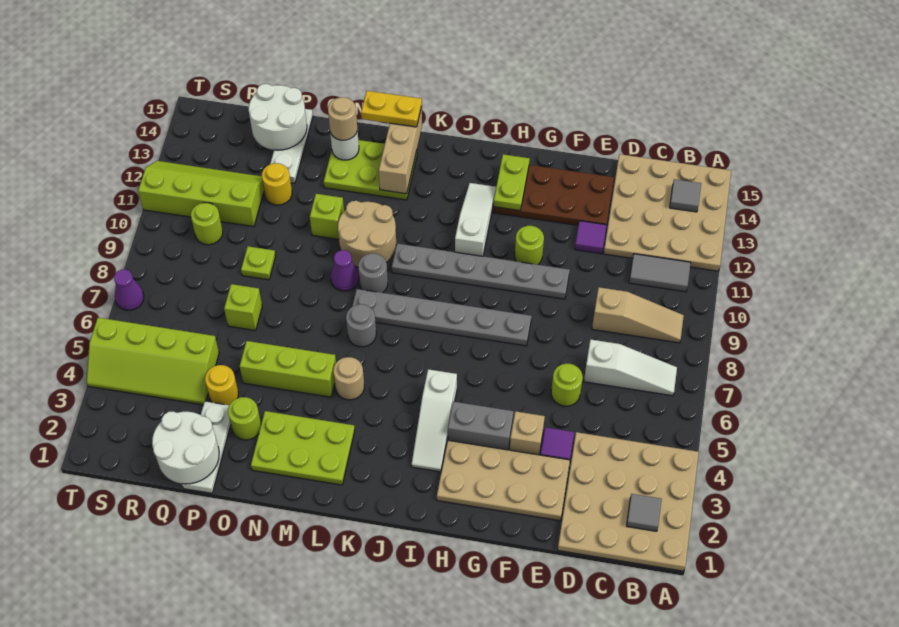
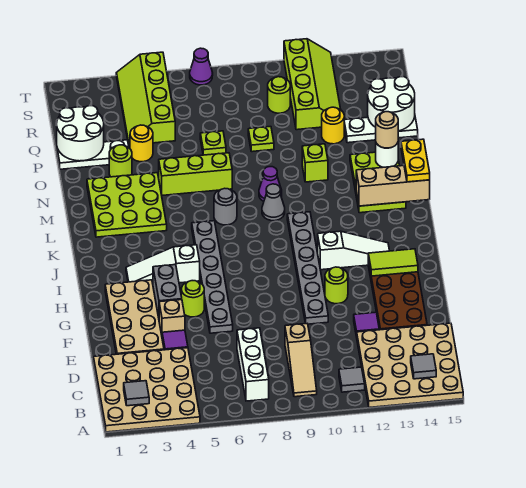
white slope B7:D7 level 1 top D -> white brick B7:D7 level 1
grey tile B11:C11 level 1 -> grey tile B11 level 1
lime round brick E6 level 1 -> lime round brick G5 level 1
grey plate G8:L8 level 1 -> grey plate F6:K6 level 1
lime plate H13:H14 level 2 -> lime tile H13:H14 level 2
lime plate L2:N3 level 1 -> lime plate L2:N4 level 1
tan round brick L5 level 1 -> none
grey round brick L9 level 1 -> grey cone L9 level 1
tan round brick L10:M11 level 1 -> none
lime brick M5:O5 level 1 -> lime brick N5:N7 level 1
lime brick P7 level 1 -> lime plate P7 level 1

